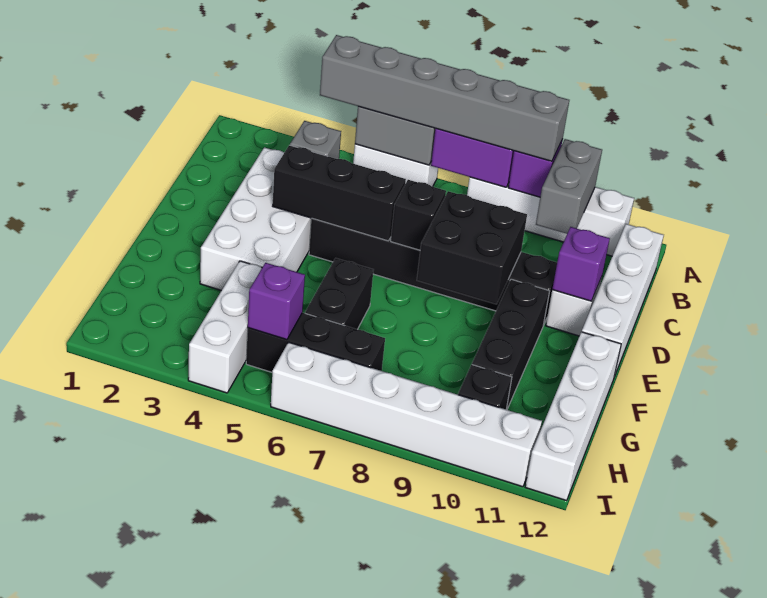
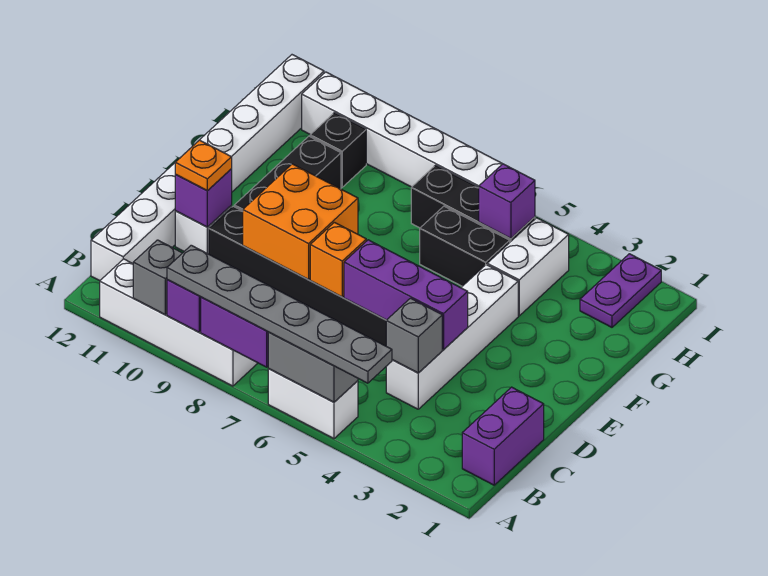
grey brick A4:A9 level 3 -> grey plate A4:A9 level 3
grey brick A10:B10 level 2 -> grey brick A10 level 2
none -> purple brick B1:C1 level 1
white brick C3:F4 level 1 -> white brick C4:F4 level 1
black brick D4:D6 level 2 -> purple brick D4:D6 level 2
black brick D7 level 2 -> orange brick D7 level 2
black brick D8:E9 level 2 -> orange brick D8:E9 level 2
none -> orange plate D11 level 3
black brick F6:G6 level 1 -> black brick G5:G6 level 1
white brick G4:I4 level 1 -> white brick G4:H4 level 1
none -> purple plate H2:I2 level 1

